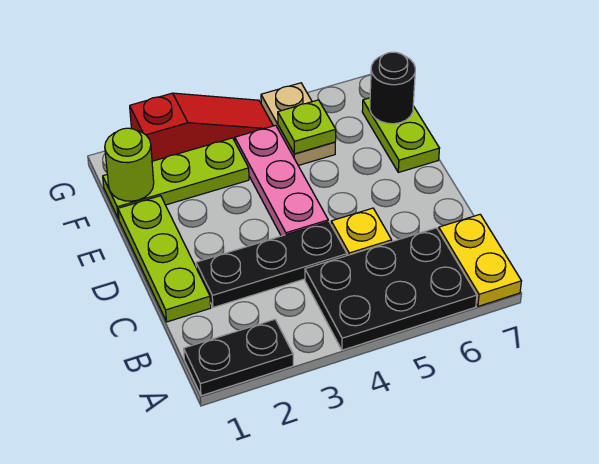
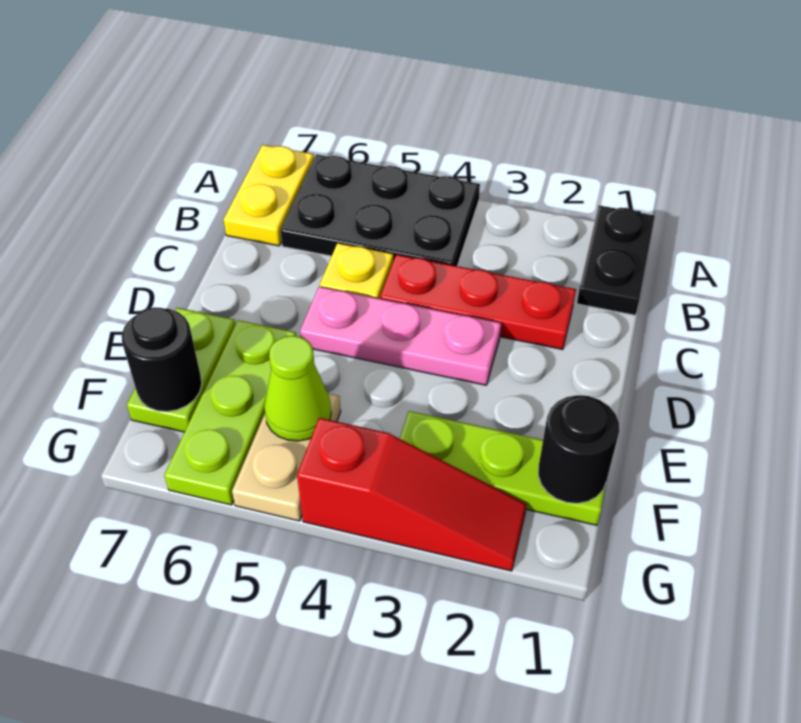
black plate A1:A2 level 1 -> black plate A1:B1 level 1
lime plate C1:E1 level 1 -> lime plate E6:G6 level 1
black plate C2:C4 level 1 -> red plate C2:C4 level 1
pink plate D4:F4 level 1 -> pink plate D3:D5 level 1
lime round brick F1 level 2 -> black round brick F1 level 2
lime plate F5 level 2 -> lime cone F5 level 2
red slope G2:G4 level 1 top 2 -> red slope G2:G4 level 1 top 4

